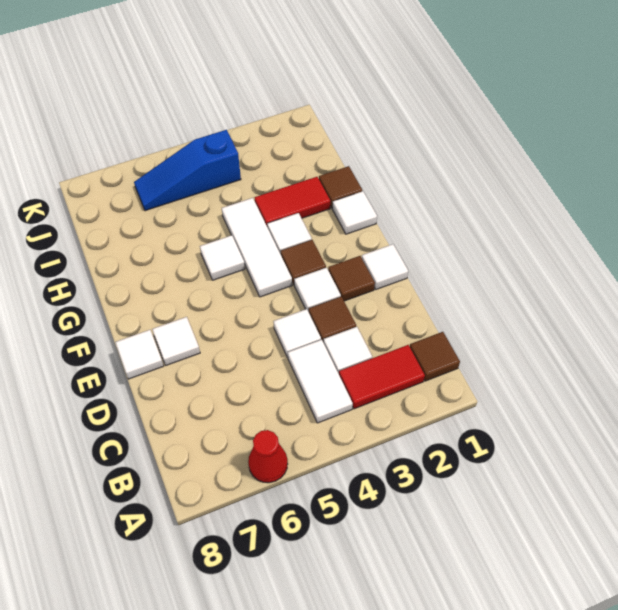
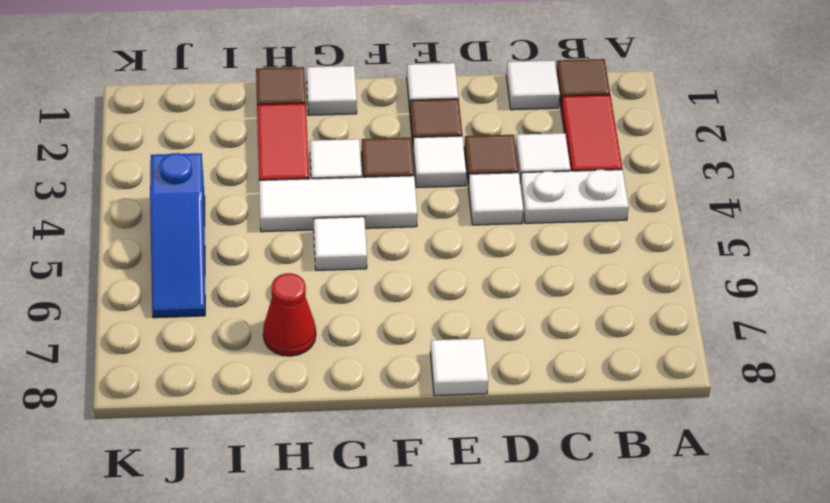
red cone A6 level 1 -> red cone H7 level 1
white tile B4:C4 level 1 -> white plate B4:C4 level 1
white tile E7 level 1 -> white tile C1 level 1

